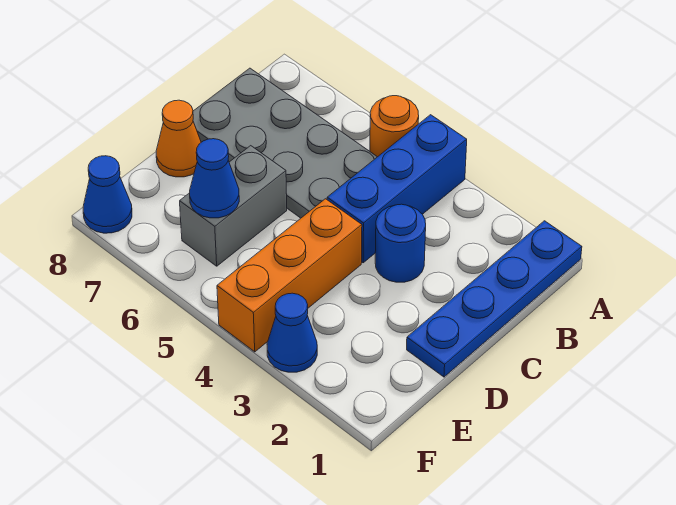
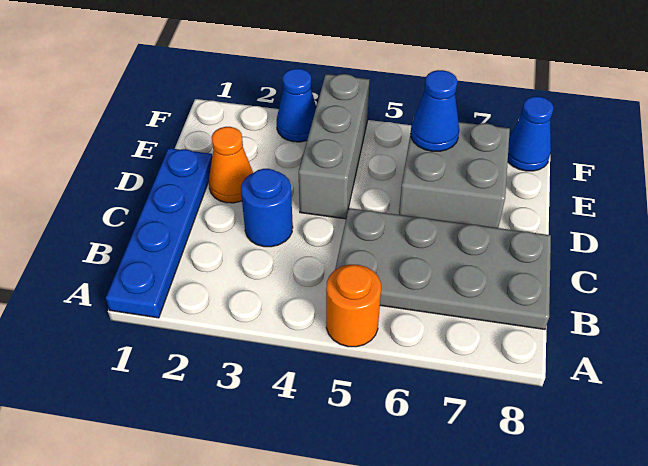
blue brick A4:C4 level 1 -> none
orange brick D4:F4 level 1 -> grey brick D4:F4 level 1
grey brick D6:E6 level 1 -> grey brick D6:E7 level 1
orange cone D8 level 1 -> orange cone D2 level 1

